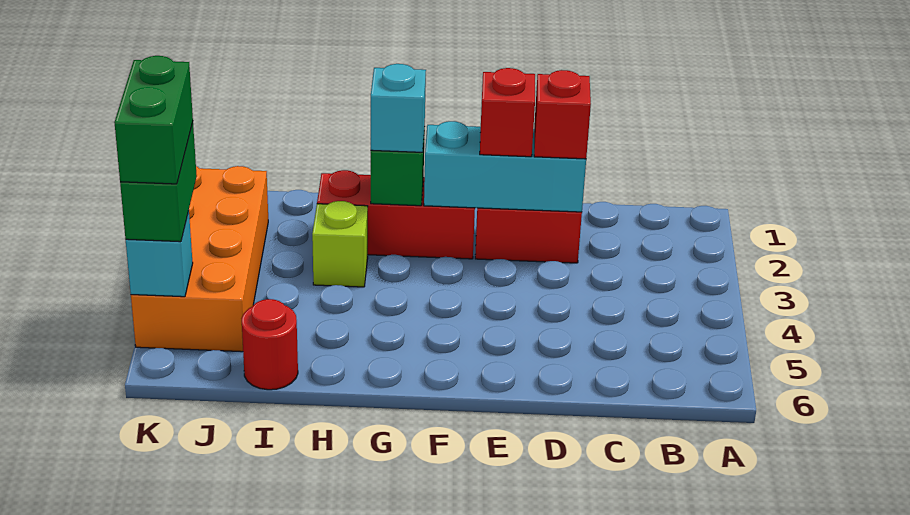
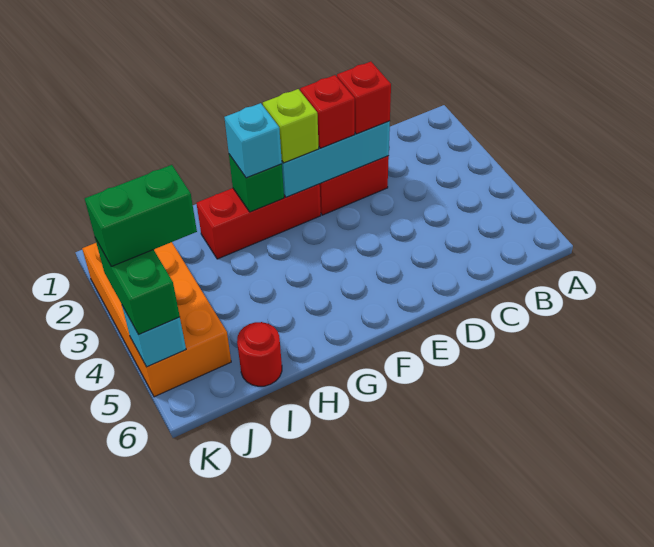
lime brick H3 level 1 -> lime brick F2 level 3
green brick K4:K5 level 4 -> green brick J4:K4 level 4

